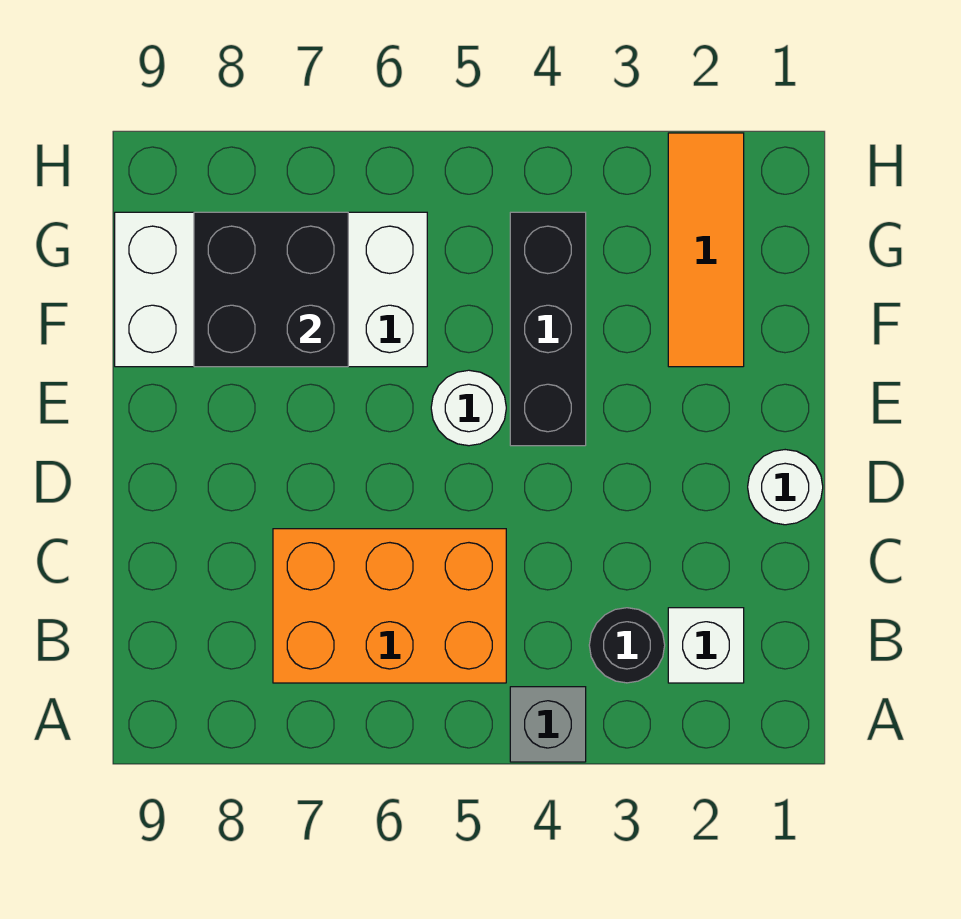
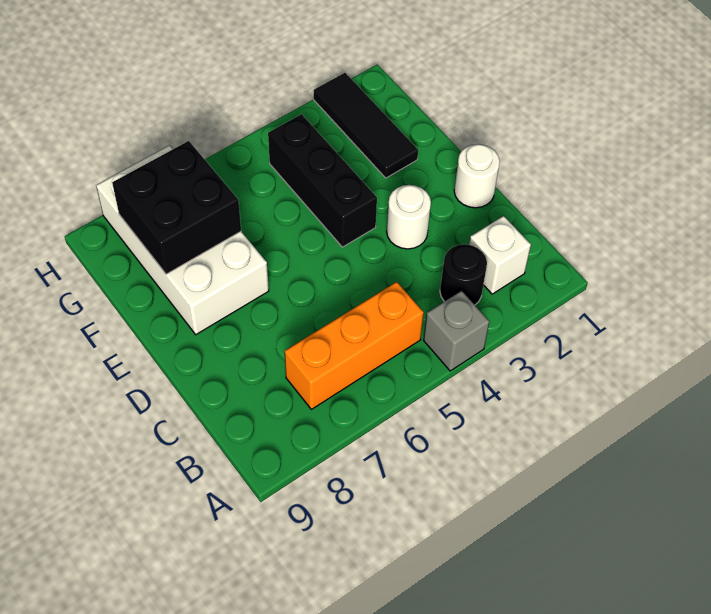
orange brick B5:C7 level 1 -> orange brick B5:B7 level 1
white round brick E5 level 1 -> white round brick D3 level 1
orange tile F2:H2 level 1 -> black tile F2:H2 level 1
white brick F6:G9 level 1 -> white brick E7:H8 level 1

